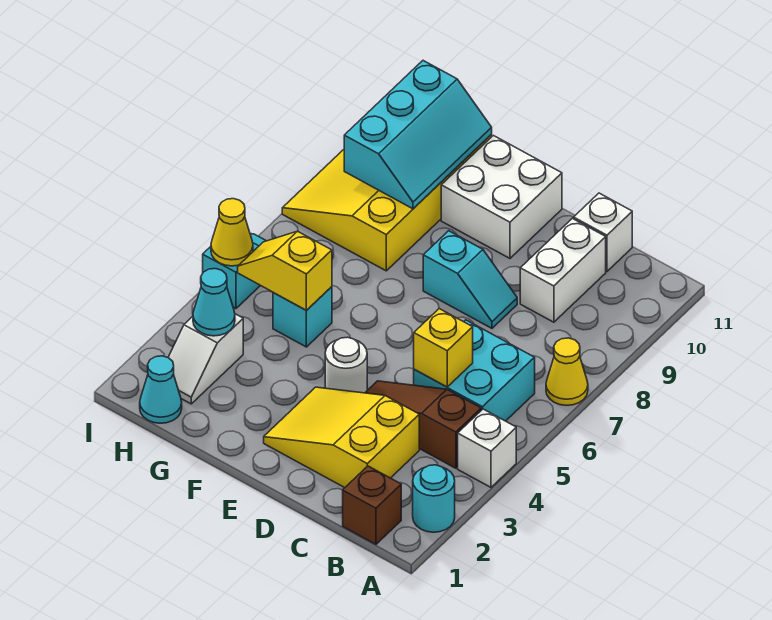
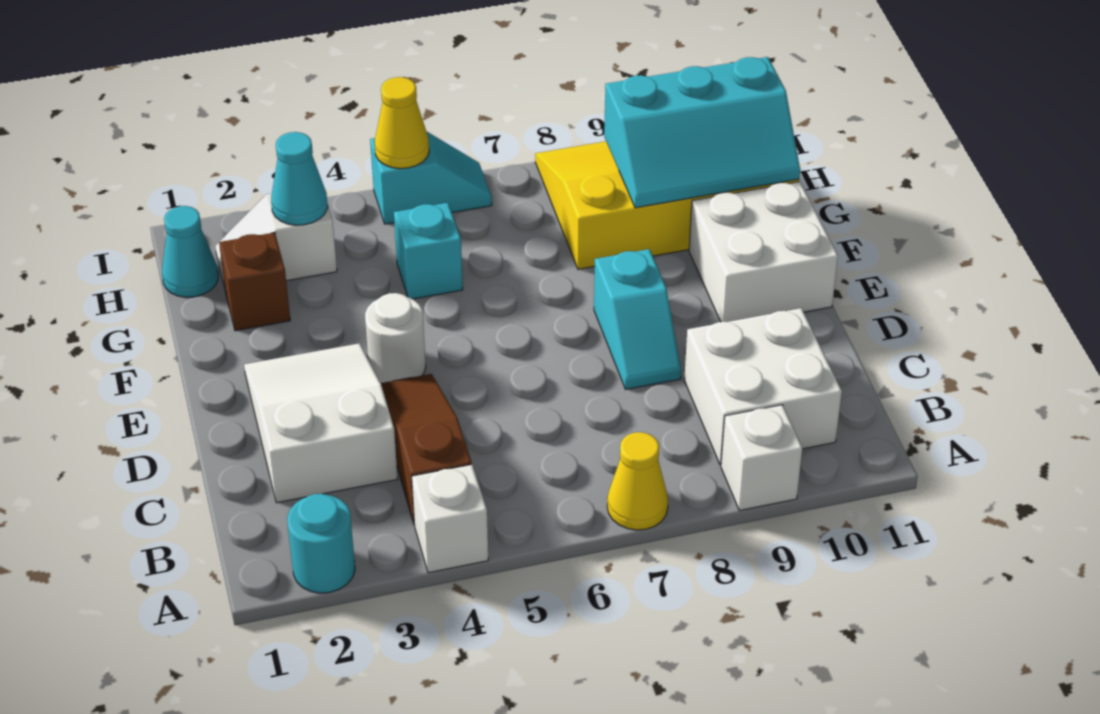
brown brick B1 level 1 -> brown brick G2 level 1
cyan brick B5:C6 level 1 -> none
yellow slope C2:E3 level 1 top C -> white slope C2:E3 level 1 top C
yellow brick C5 level 2 -> none
white brick C9:C10 level 1 -> white brick B9:C10 level 1
white brick C11 level 1 -> white brick A9 level 1
yellow slope G5:H5 level 2 top G -> none

